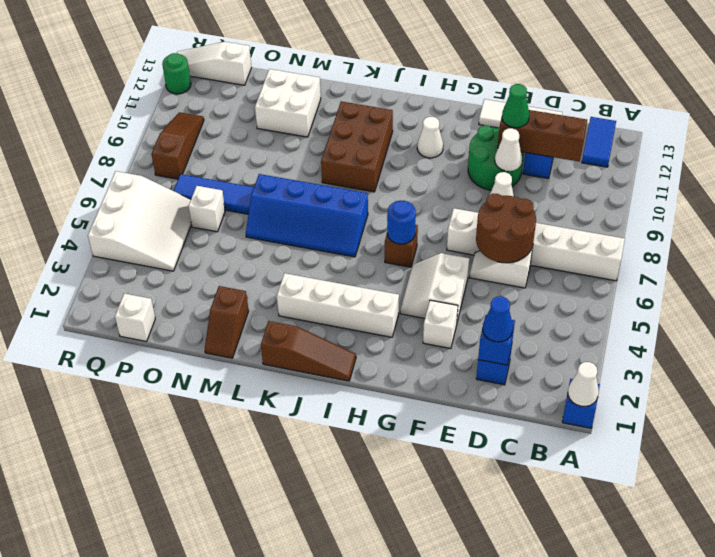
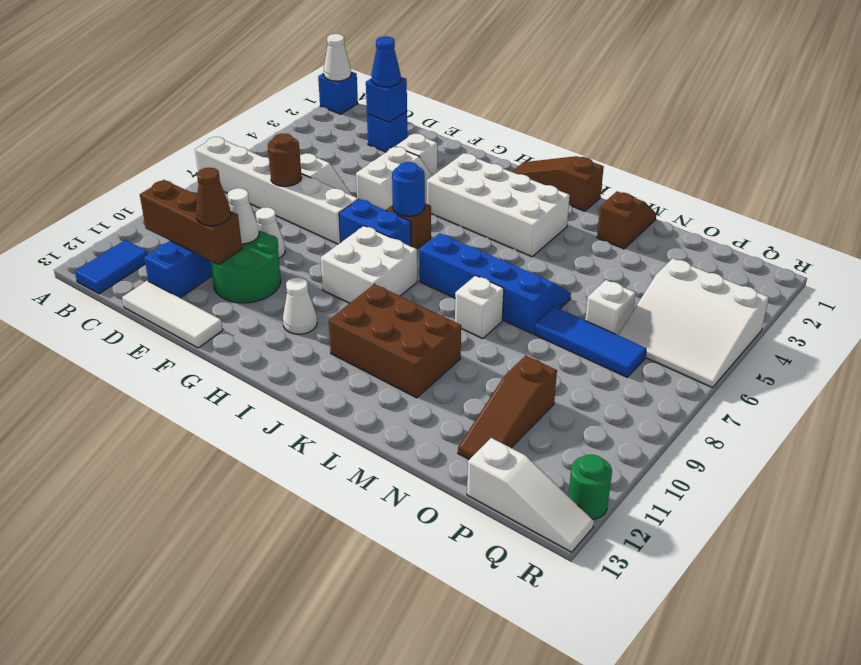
brown round brick D6:E7 level 2 -> brown round brick D7 level 2
green cone E11 level 3 -> brown cone E11 level 3
none -> blue brick G7:H7 level 1
white brick H3:K3 level 1 -> white brick H3:K4 level 1
brown brick J9:K11 level 1 -> brown brick J10:L11 level 1
white brick M11:N12 level 1 -> white brick H8:I9 level 1
white brick P1 level 1 -> white brick L8 level 1
white slope P4:R6 level 1 top R -> white slope P4:R6 level 1 top 4
brown slope Q8:Q10 level 1 top 8 -> brown slope O10:O12 level 1 top 10

